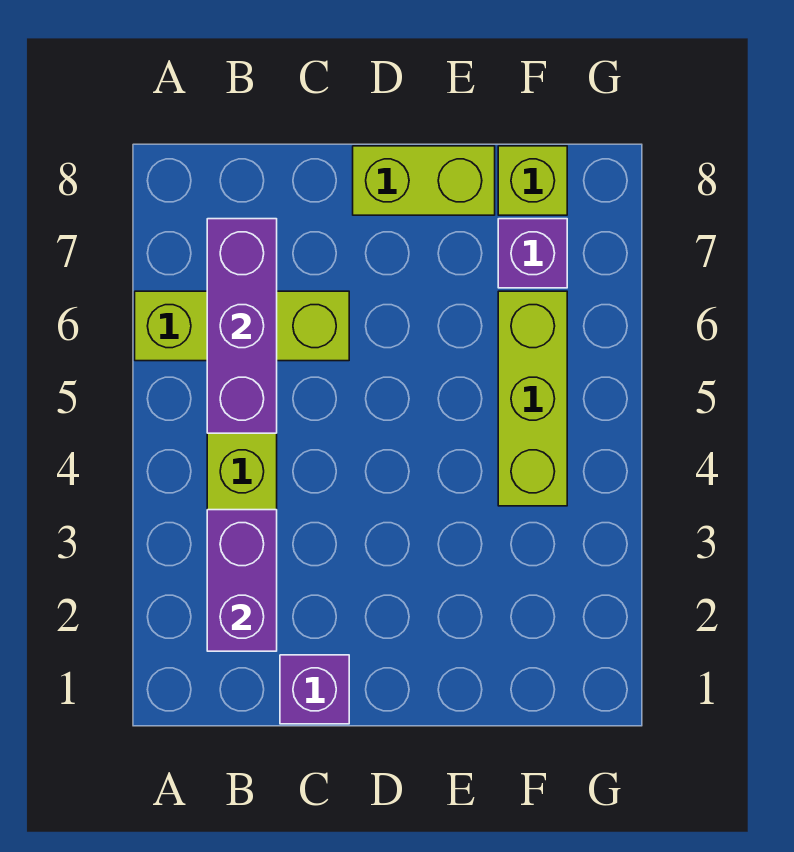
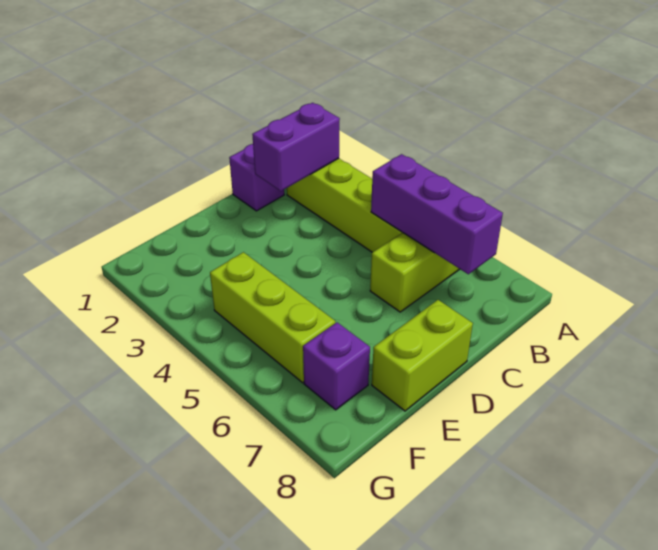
purple brick B2:B3 level 2 -> purple brick B2:C2 level 2
lime brick F8 level 1 -> none

